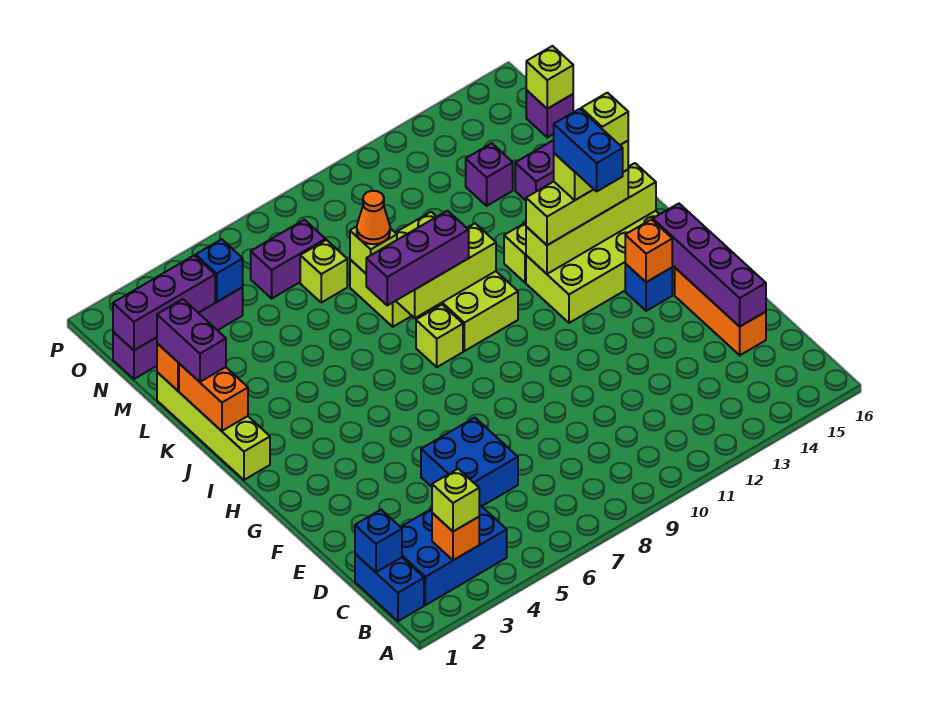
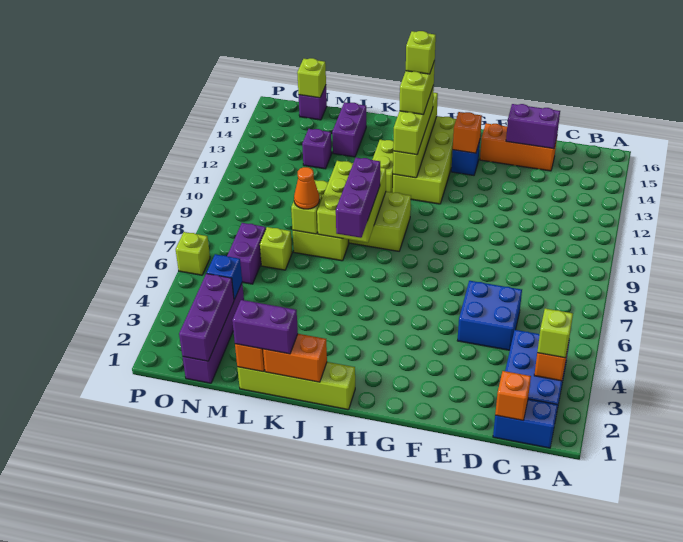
blue brick C1 level 2 -> orange brick C1 level 2
purple brick D15:G15 level 2 -> purple brick D15:E15 level 2
blue brick H13:I13 level 5 -> none
lime brick I8 level 1 -> lime brick P6 level 1
lime brick J8:J10 level 2 -> lime brick J8:K10 level 2

